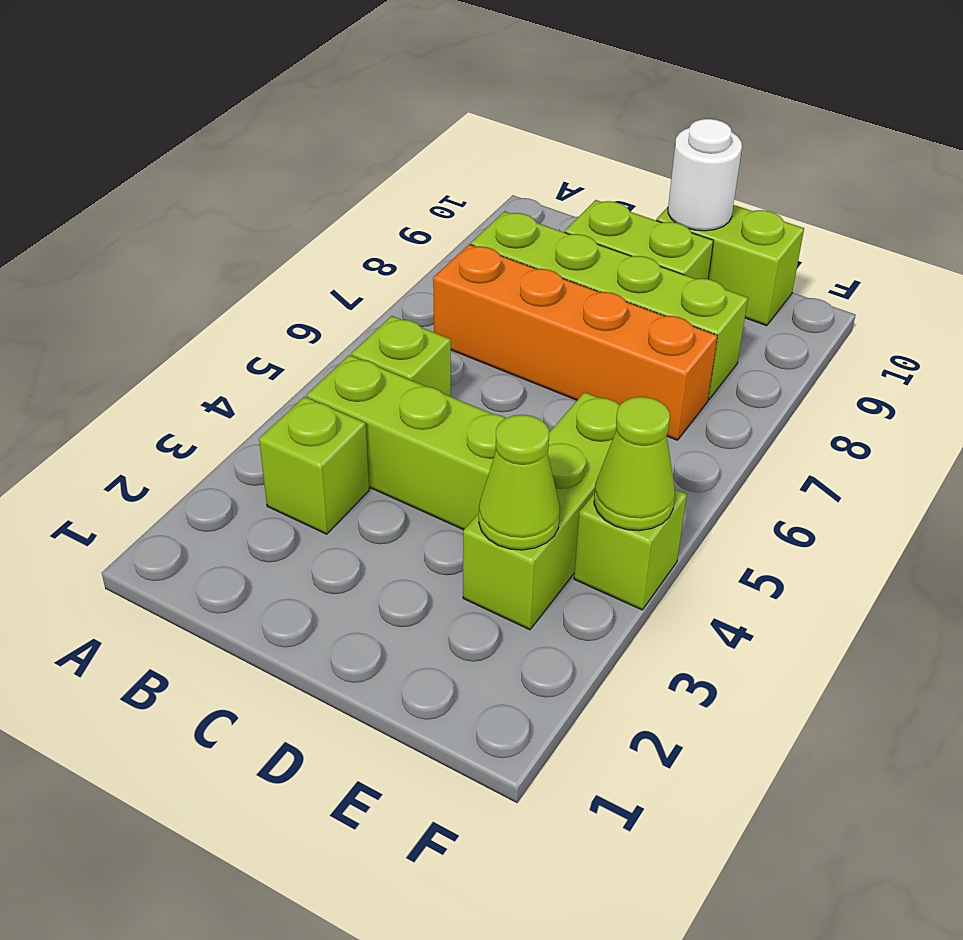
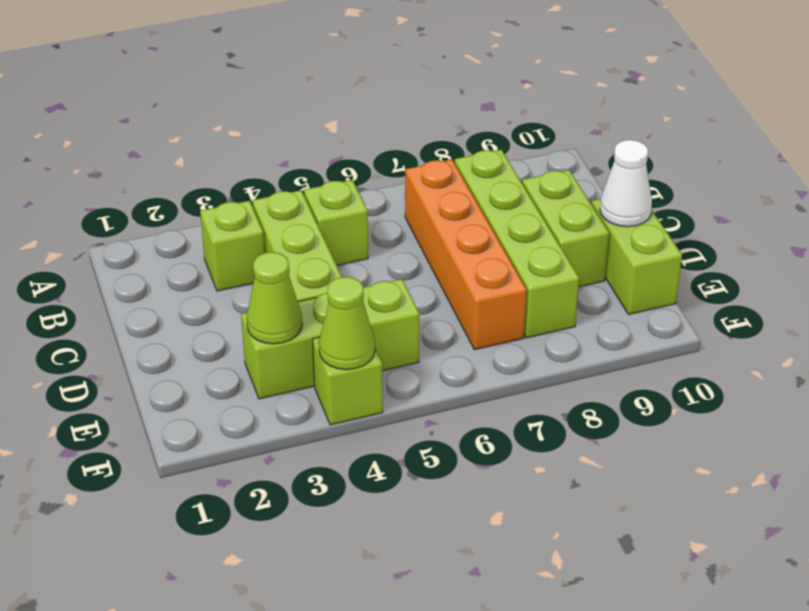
white round brick D10 level 2 -> white cone D10 level 2

